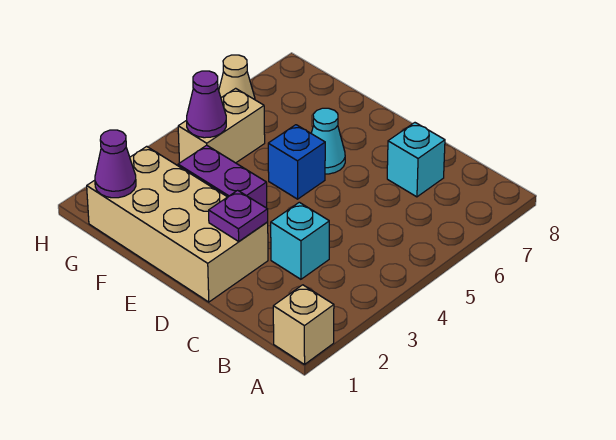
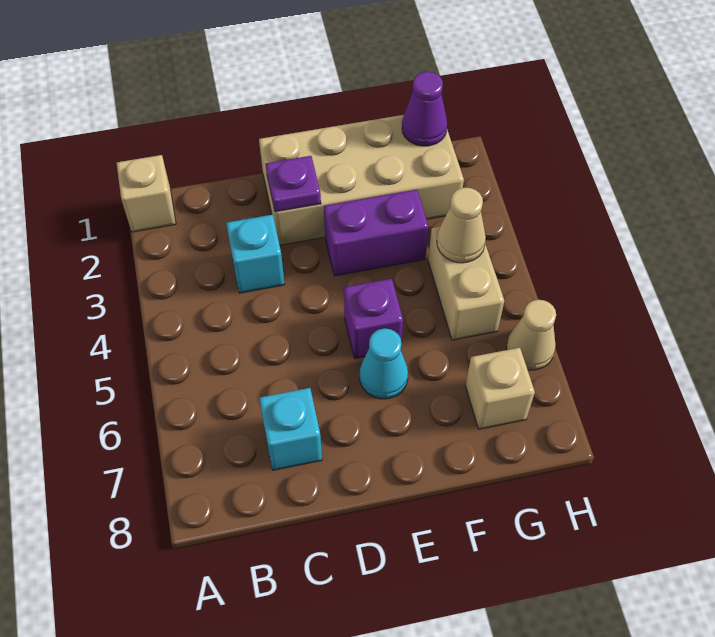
blue brick E5 level 1 -> purple brick E5 level 1
purple cone G4 level 2 -> tan cone G4 level 2
none -> tan brick G7 level 1

